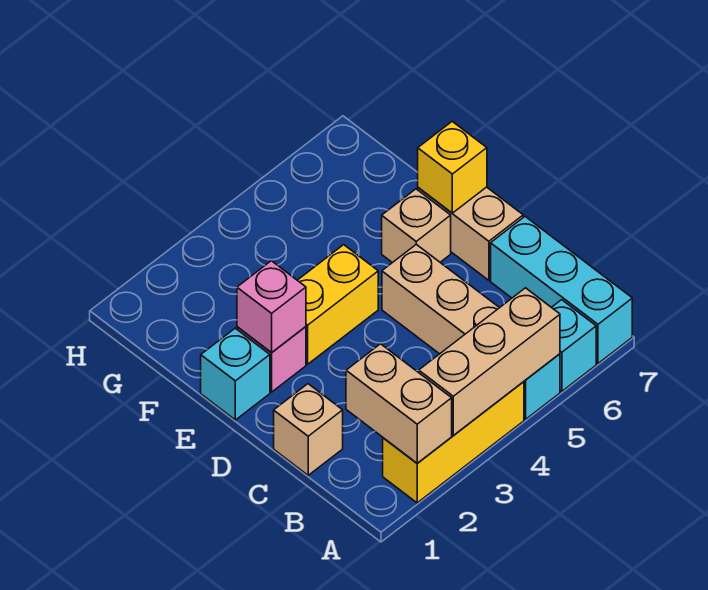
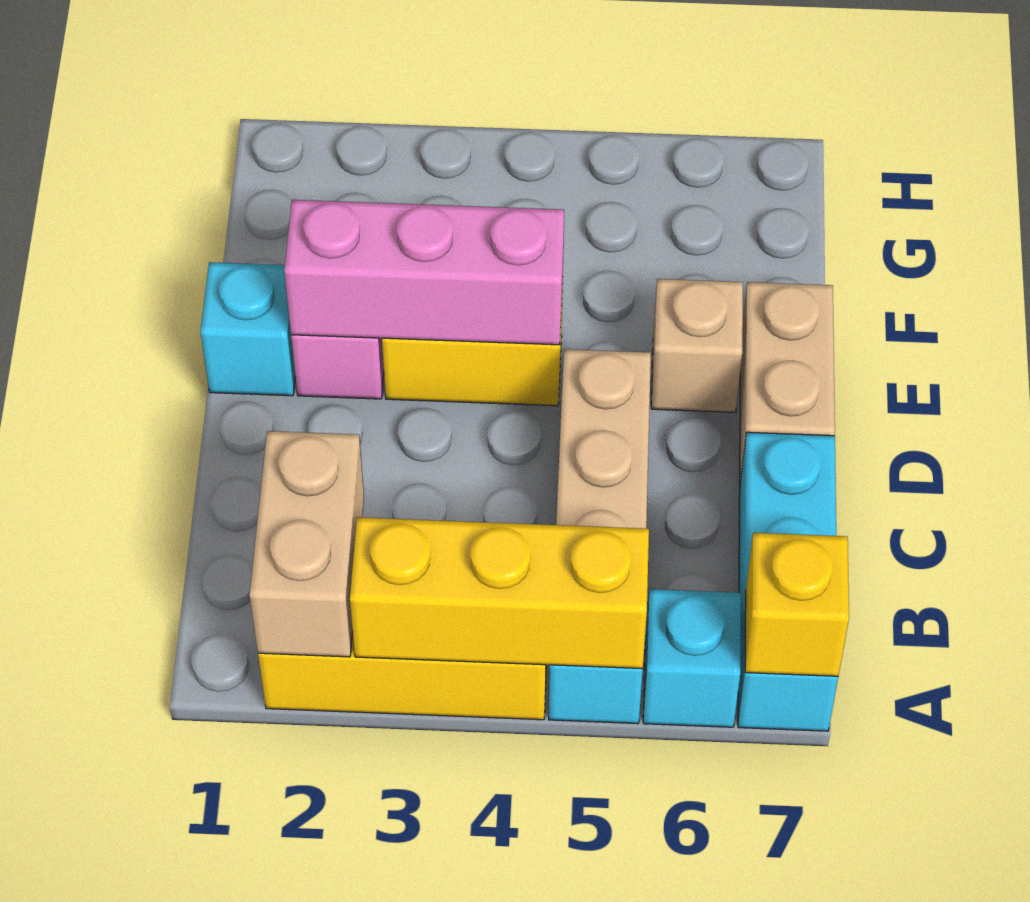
tan brick A3:A5 level 2 -> yellow brick A3:A5 level 2
tan brick C1 level 1 -> none
pink brick E2 level 2 -> pink brick E2:E4 level 2
yellow brick E7 level 2 -> yellow brick A7 level 2

